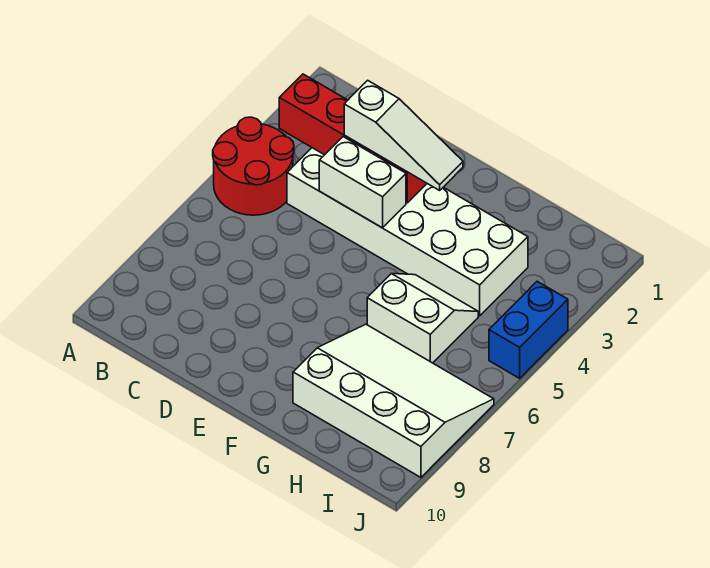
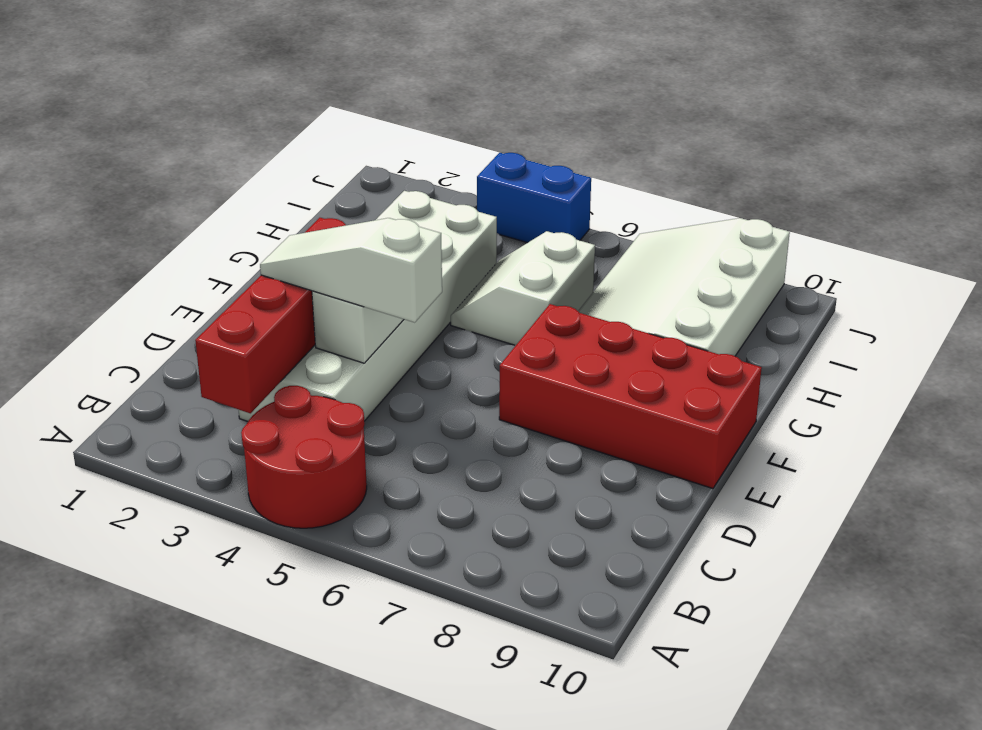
white slope D3:F3 level 3 top D -> white slope D3:D5 level 3 top 5
none -> red brick E7:F10 level 1

